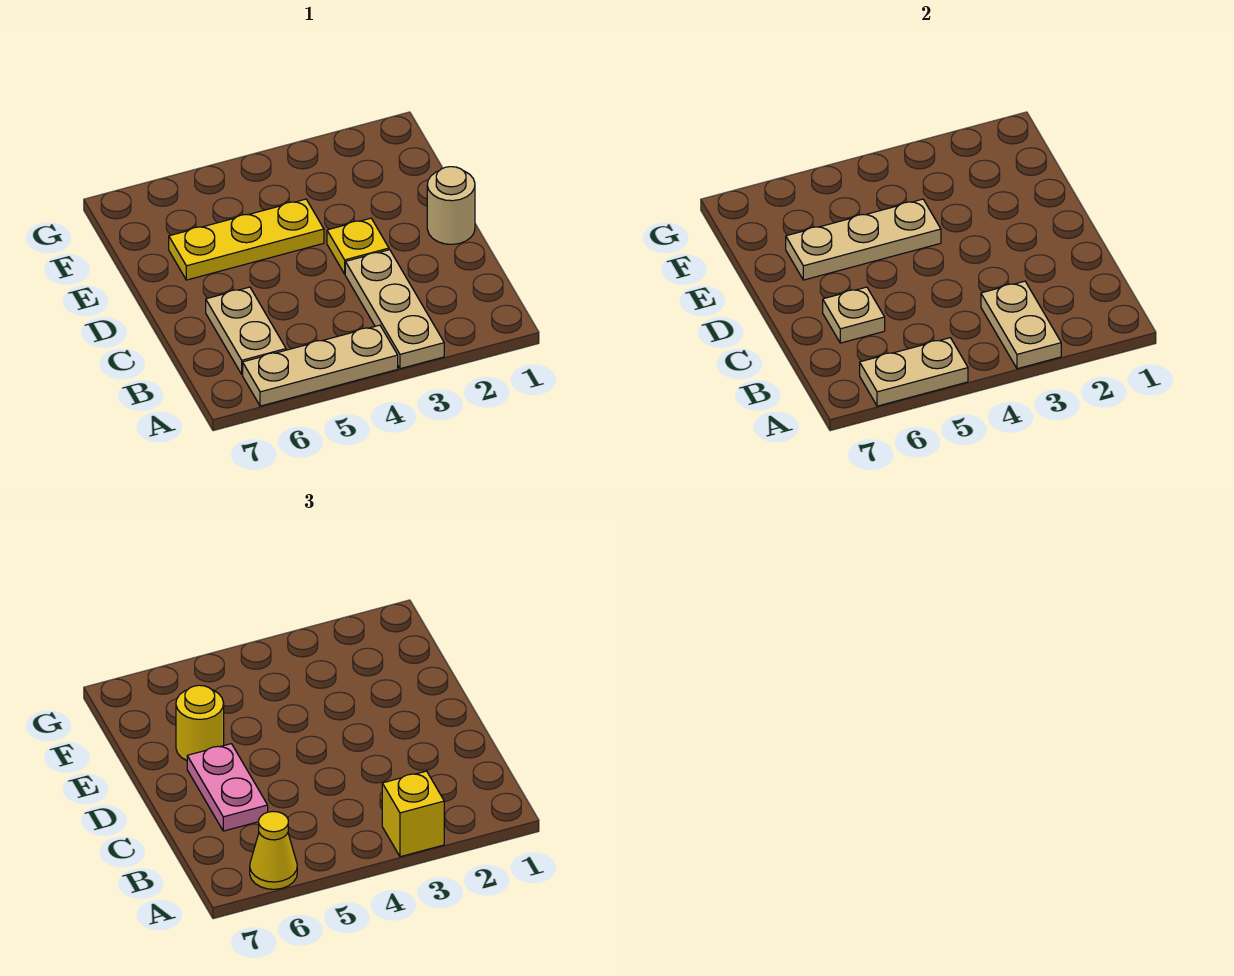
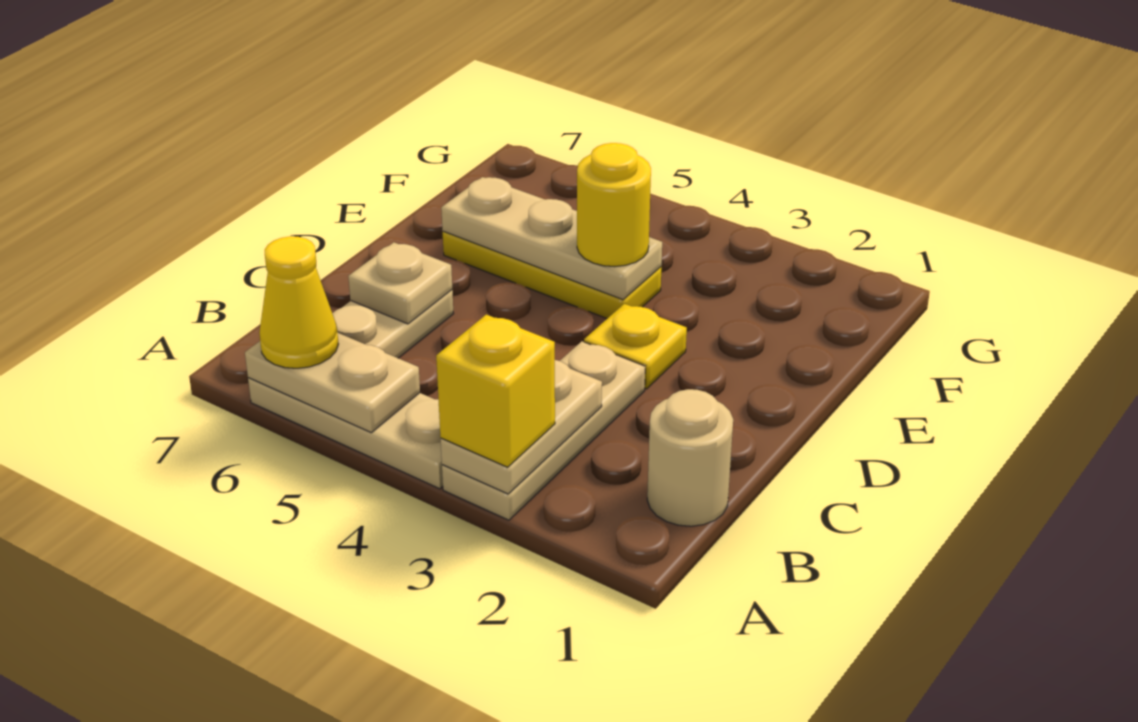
pink plate C6:D6 level 3 -> none
tan round brick D1 level 1 -> tan round brick B1 level 1
yellow round brick E6 level 3 -> yellow round brick E4 level 3

